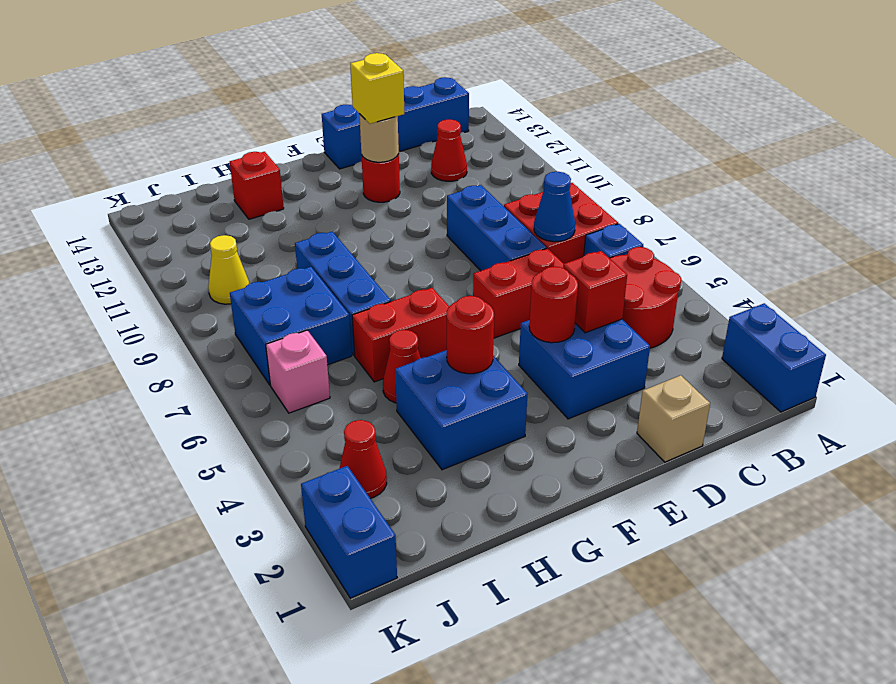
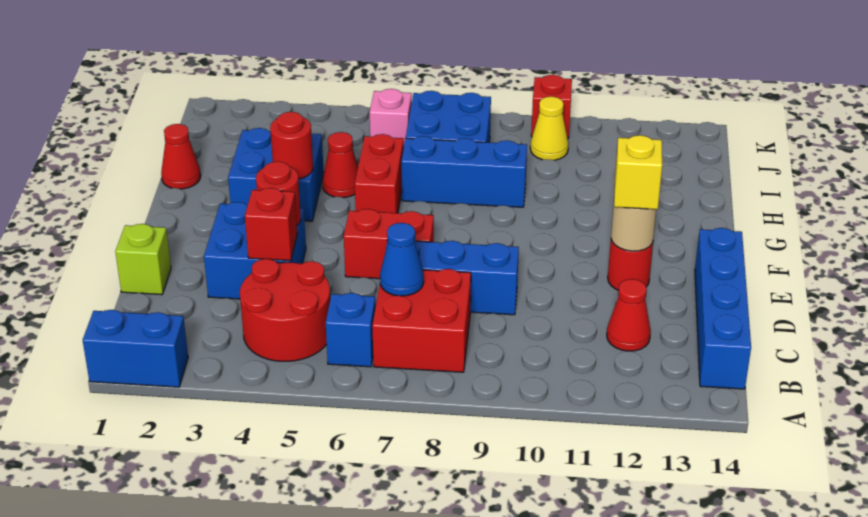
tan brick D1 level 1 -> lime brick D1 level 1
red brick D6:E6 level 1 -> red brick E6:E7 level 1
red brick H13 level 1 -> red brick K10 level 1
red cone J3 level 1 -> red cone H1 level 1
blue brick K1:K2 level 1 -> none

